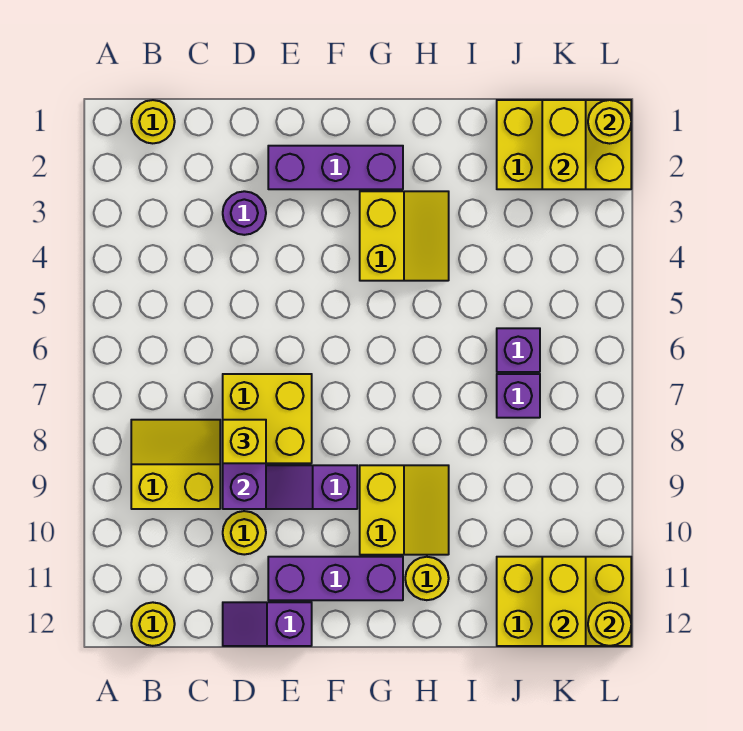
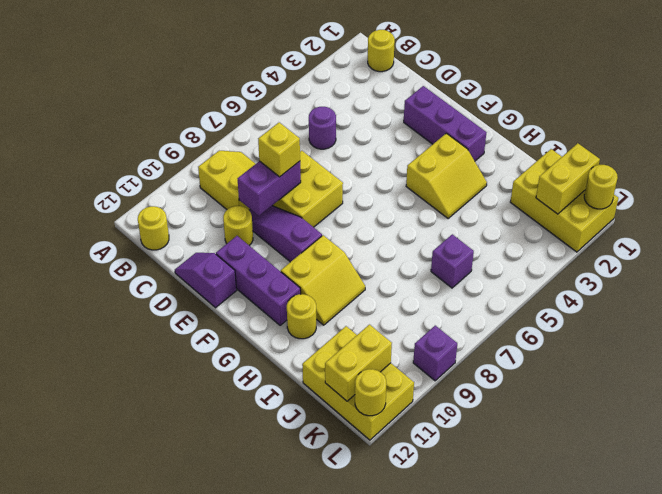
purple round brick D3 level 1 -> purple round brick C5 level 1
purple brick J7 level 1 -> purple brick L9 level 1

